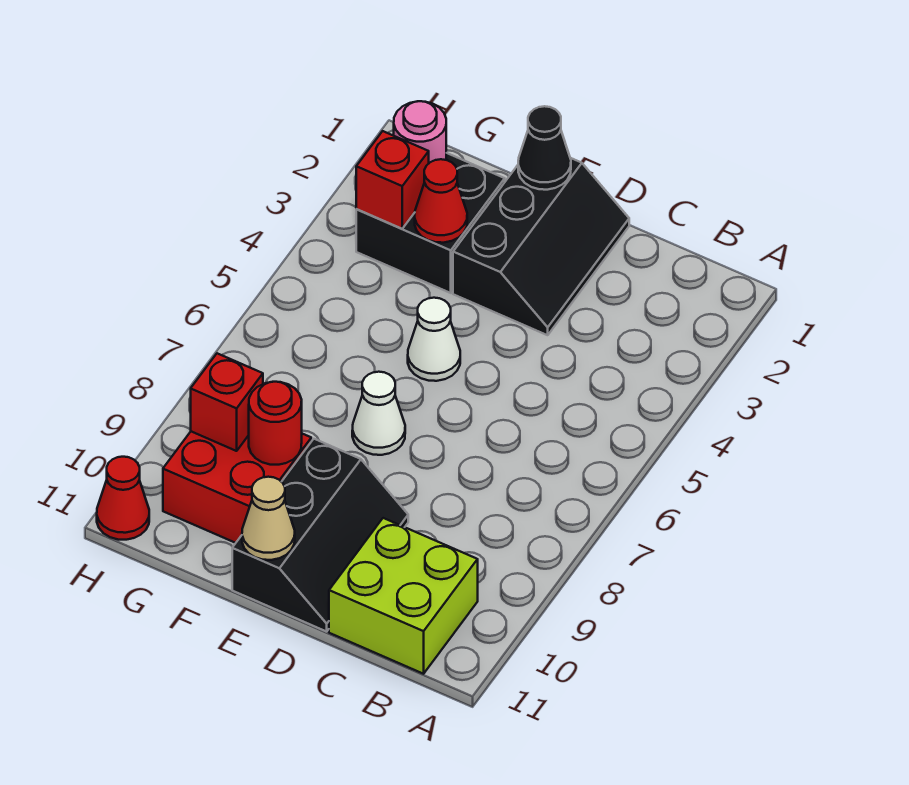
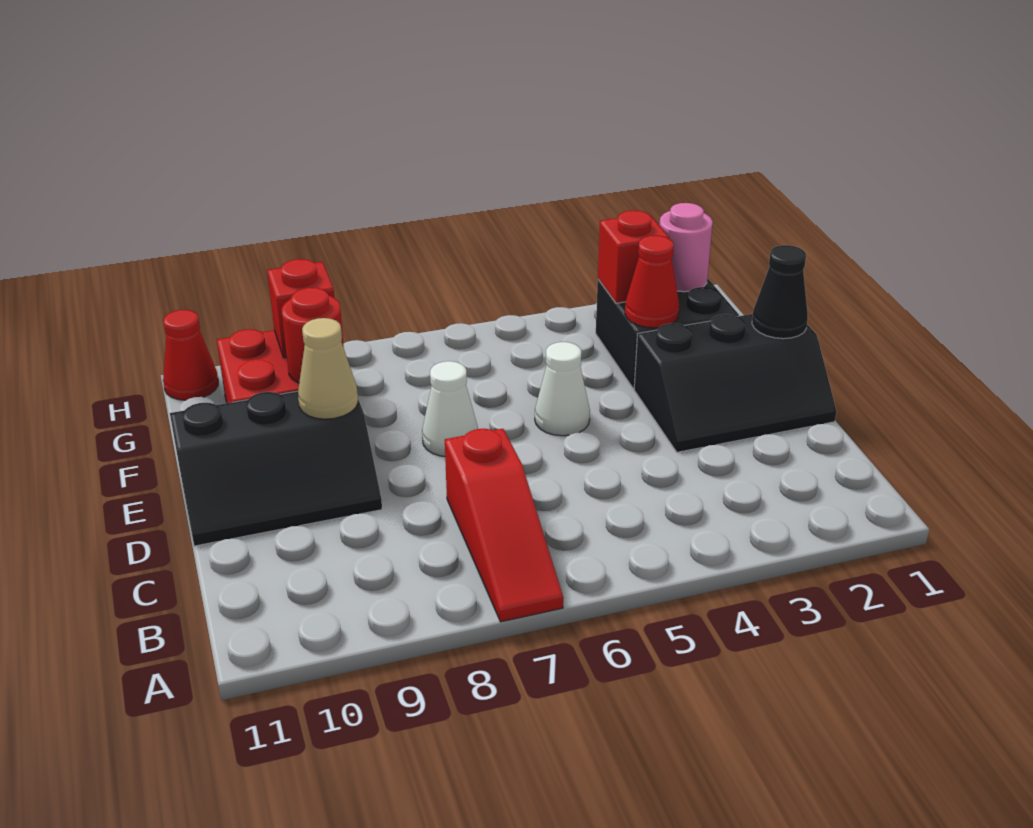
none -> red slope A7:C7 level 1 top C
lime brick B10:C11 level 1 -> none
tan cone E11 level 2 -> tan cone E9 level 2

